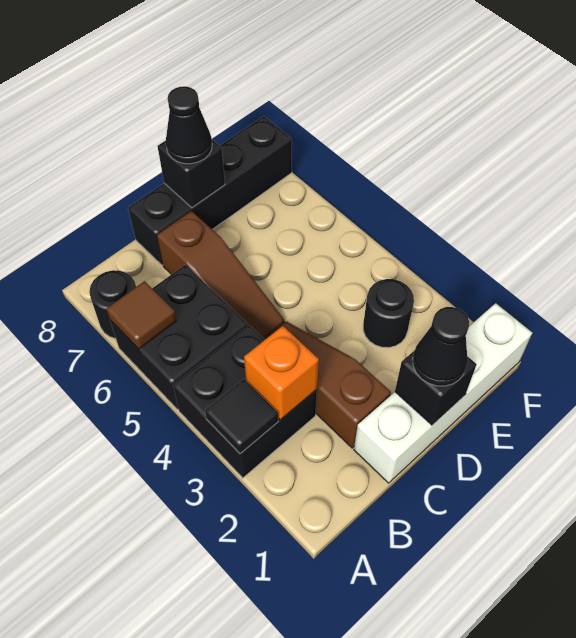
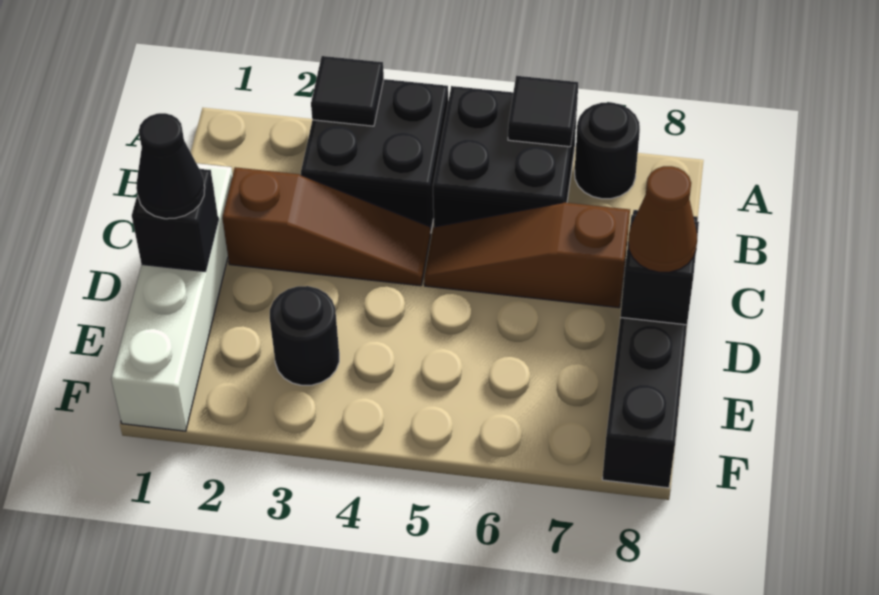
brown tile A6 level 2 -> black tile A6 level 2
orange brick B3 level 2 -> none
black cone D8 level 3 -> brown cone D8 level 3

